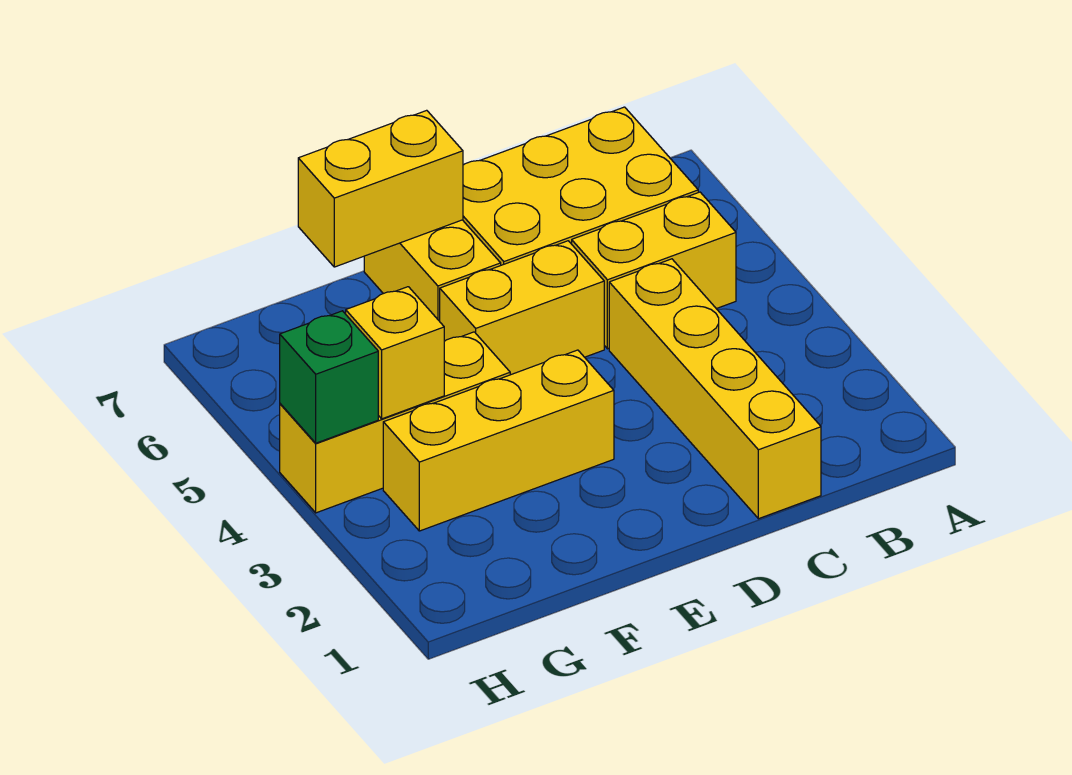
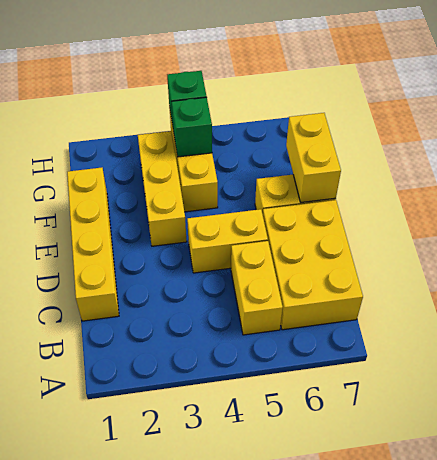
yellow brick C1:C4 level 1 -> yellow brick C1:F1 level 1
yellow brick D5:E5 level 1 -> yellow brick D4:D5 level 1
yellow brick G4 level 2 -> green brick G4 level 2

